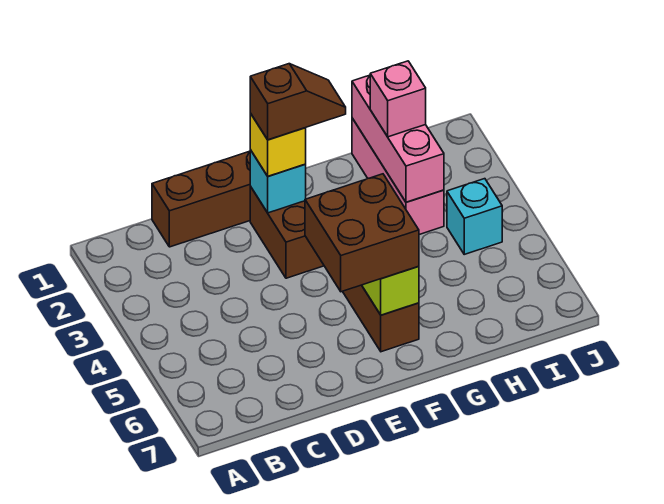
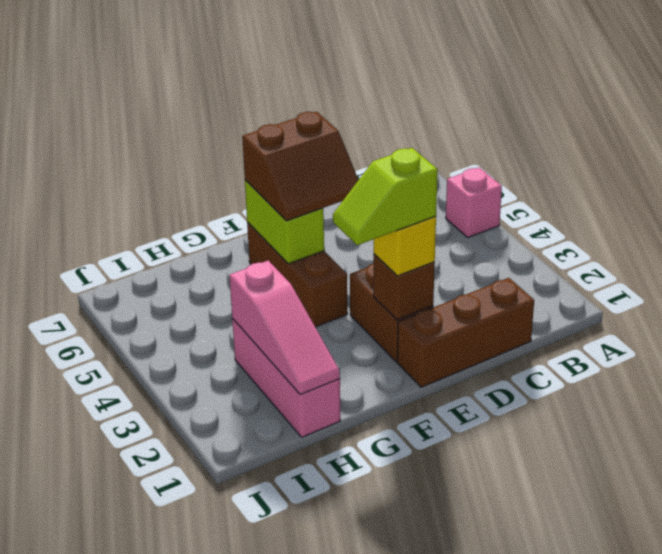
cyan brick E2 level 2 -> brown brick E2 level 2
brown slope E2:F2 level 4 top E -> lime slope E2:F2 level 4 top E
brown brick E5:F6 level 3 -> brown slope E5:F6 level 3 top 6
pink brick H1:H3 level 2 -> pink slope H1:H3 level 2 top 3
pink brick H2 level 3 -> pink brick A5 level 1
cyan brick I4 level 1 -> none

